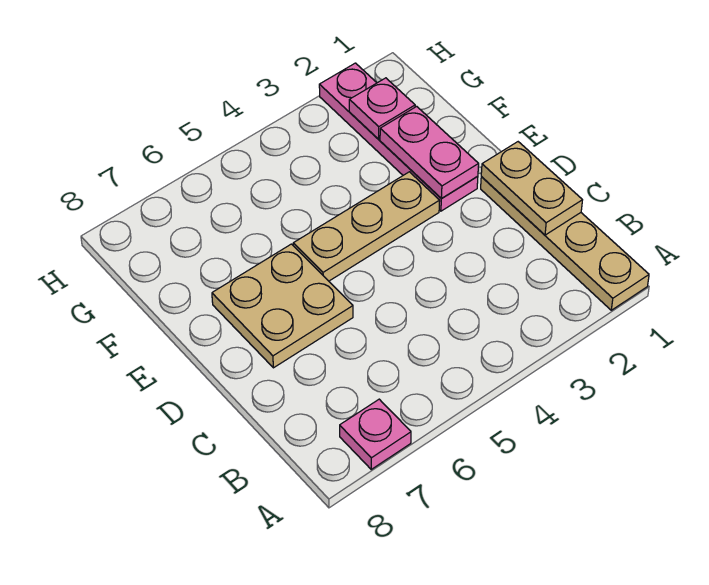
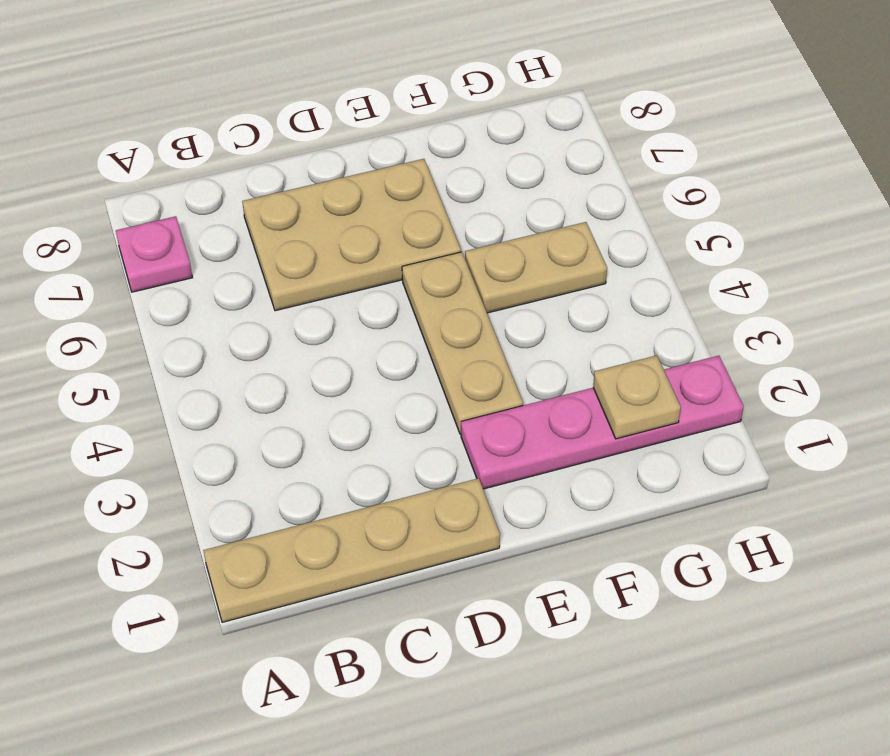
tan plate C1:D1 level 2 -> tan plate F5:G5 level 1
tan plate D6:E7 level 1 -> tan plate C6:E7 level 1
pink plate E2:F2 level 2 -> none
pink plate G2 level 2 -> tan plate G2 level 2

